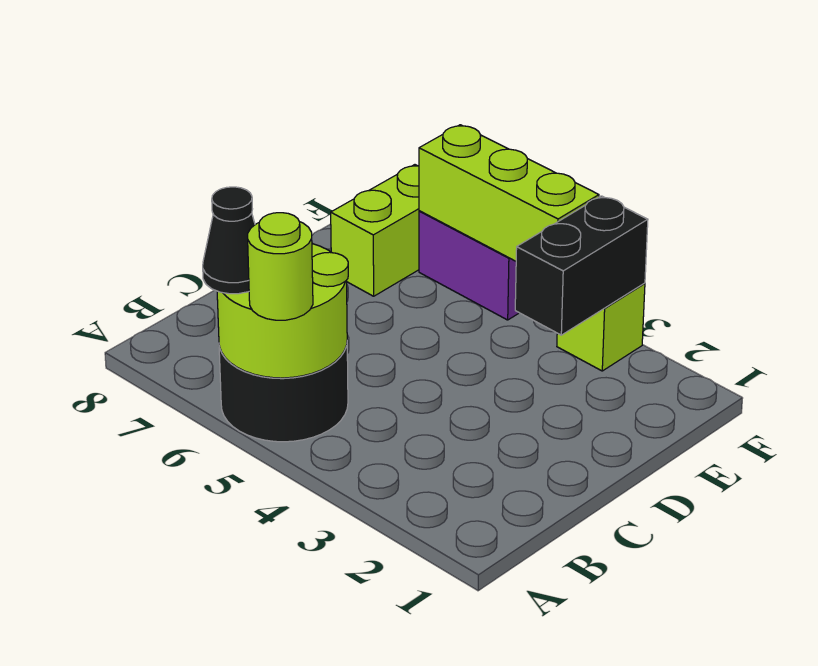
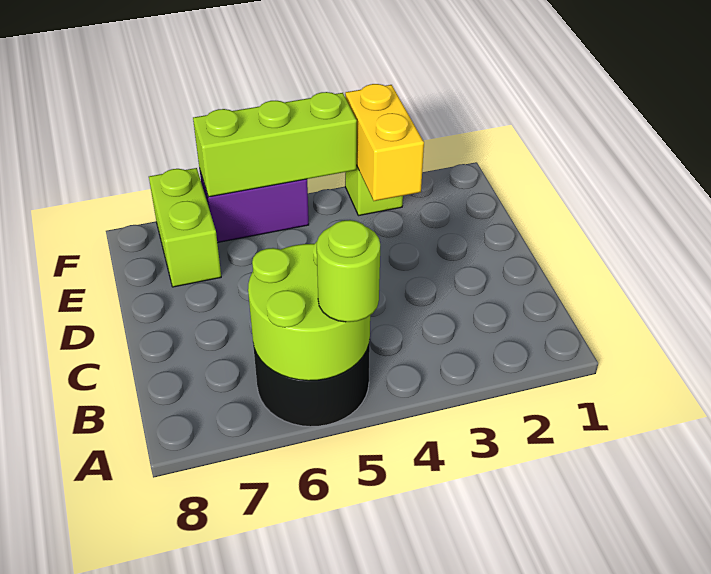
black cone A6 level 3 -> none
black brick E3:F3 level 2 -> yellow brick E3:F3 level 2

